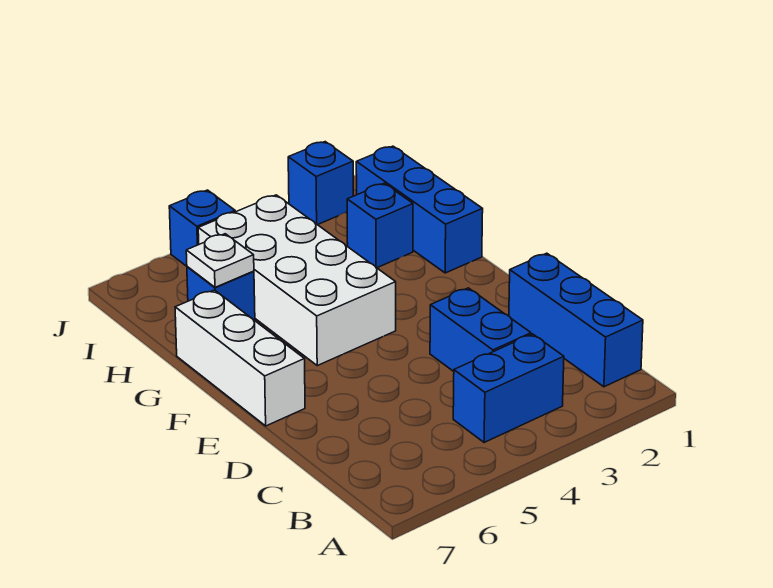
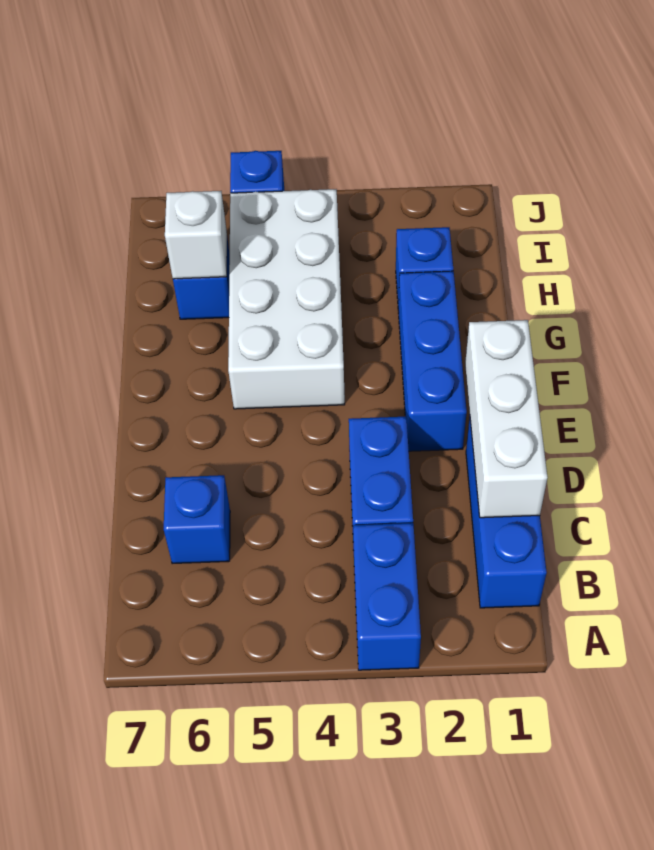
blue brick B3:B4 level 1 -> blue brick A3:B3 level 1
white brick E7:G7 level 1 -> white brick C1:E1 level 2
blue brick G1:I1 level 1 -> blue brick E2:G2 level 1
white plate H6 level 2 -> white brick H6 level 2
blue brick J2 level 1 -> blue brick C6 level 1

